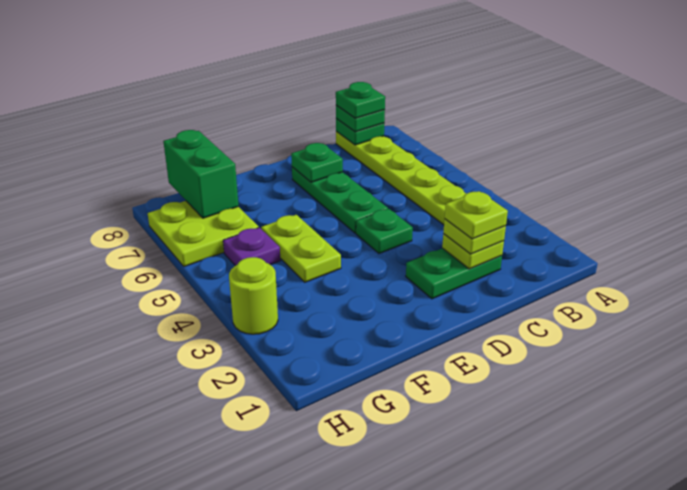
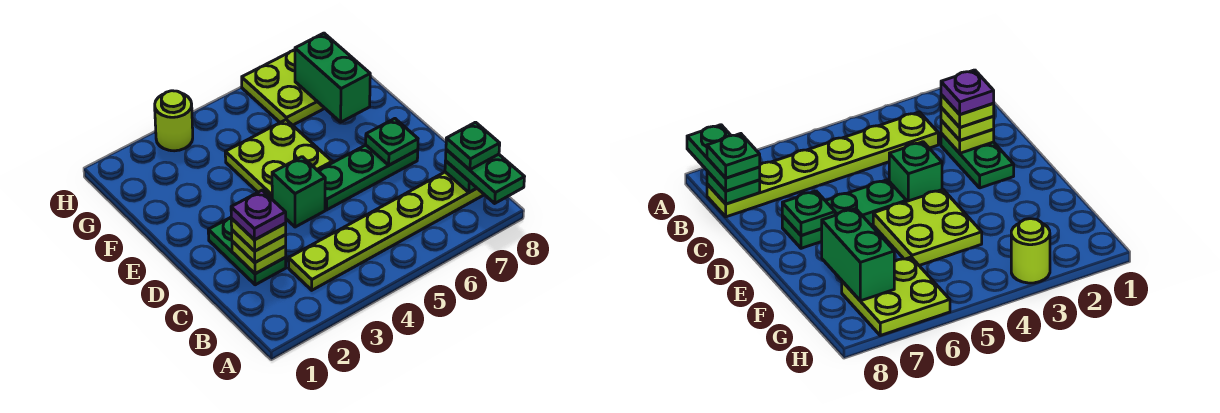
green plate B8 level 3 -> green plate A8:B8 level 3
green plate D4 level 1 -> green brick D4 level 1
lime plate F4:F5 level 1 -> lime plate E4:F5 level 1
purple plate G5 level 1 -> purple plate C2 level 5
green brick G7:G8 level 2 -> green brick F7:G7 level 2

